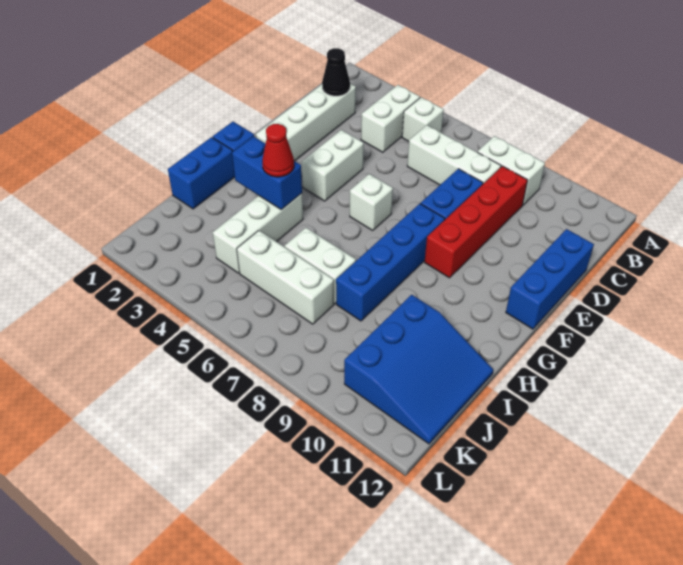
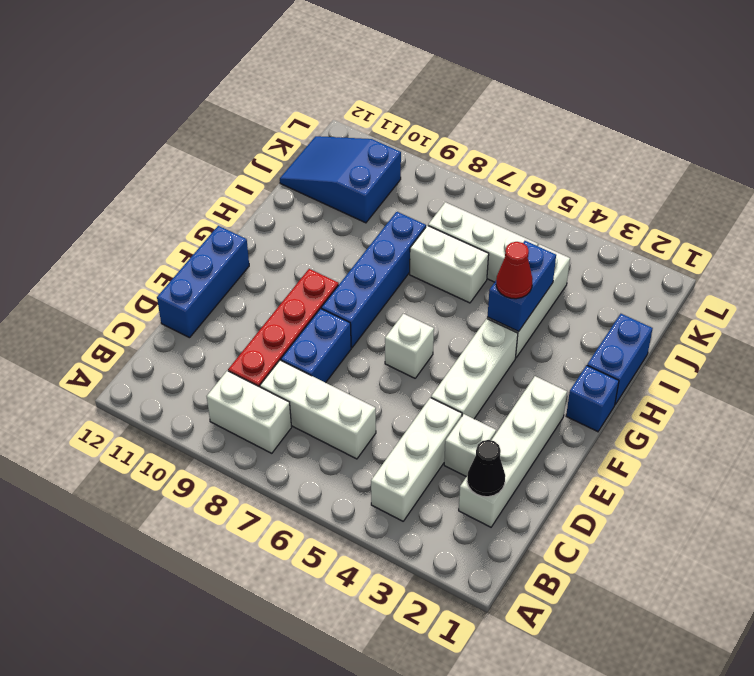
white brick B4:C4 level 1 -> white brick B4:D4 level 1
white brick B5 level 1 -> white brick D3 level 1
white brick E4:F4 level 1 -> white brick E4:G4 level 1
blue brick H3:H4 level 2 -> blue brick H4:I4 level 2
blue slope I10:K12 level 1 top 10 -> blue slope J10:K12 level 1 top 10

